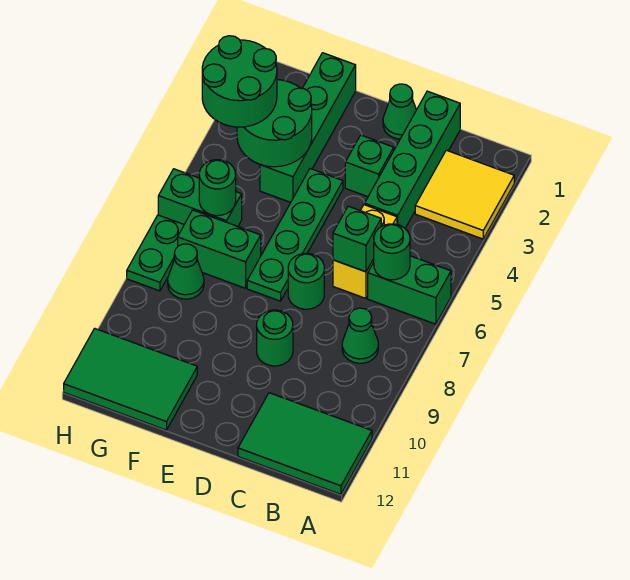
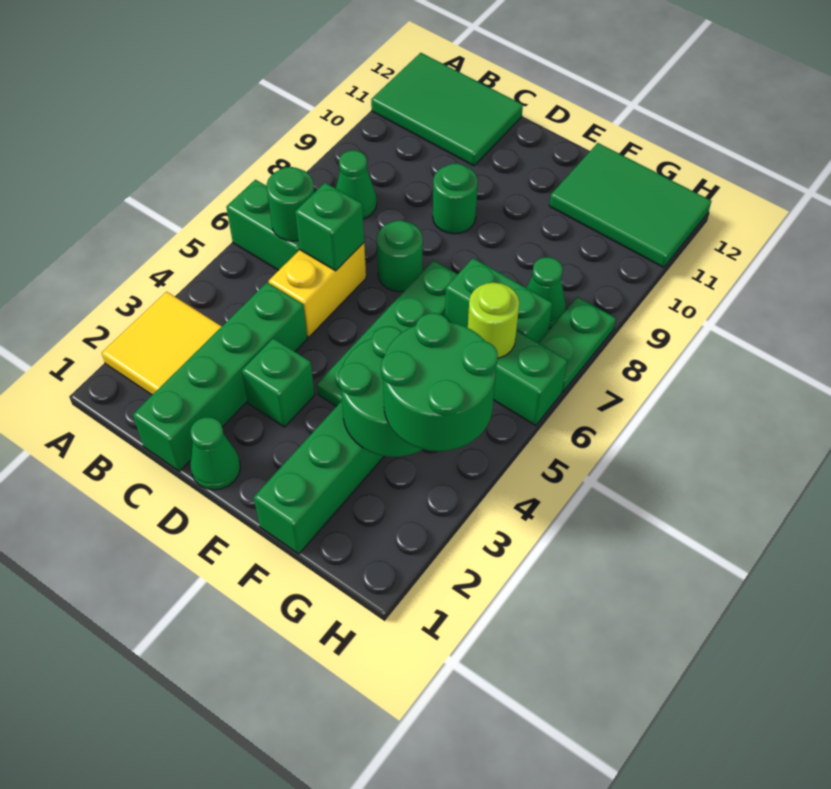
green round brick G6 level 2 -> lime round brick G6 level 2

